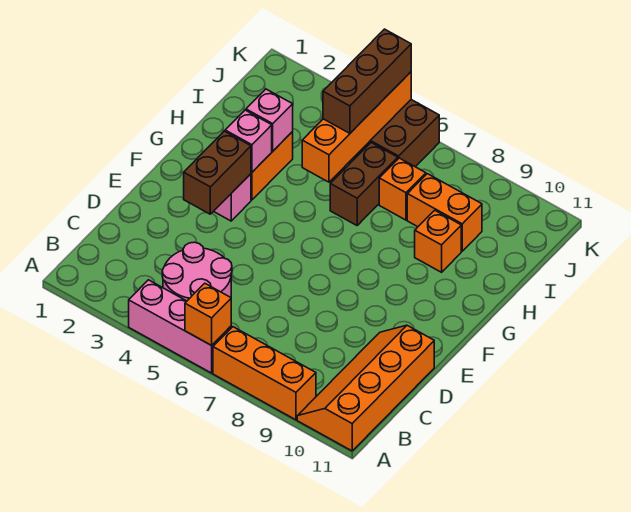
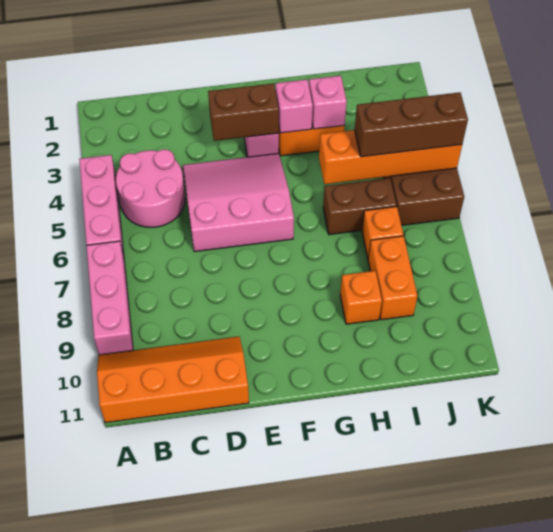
orange brick A6 level 2 -> none
orange brick A7:A9 level 1 -> pink brick A7:A9 level 1
none -> pink slope D4:F6 level 1 top 6

